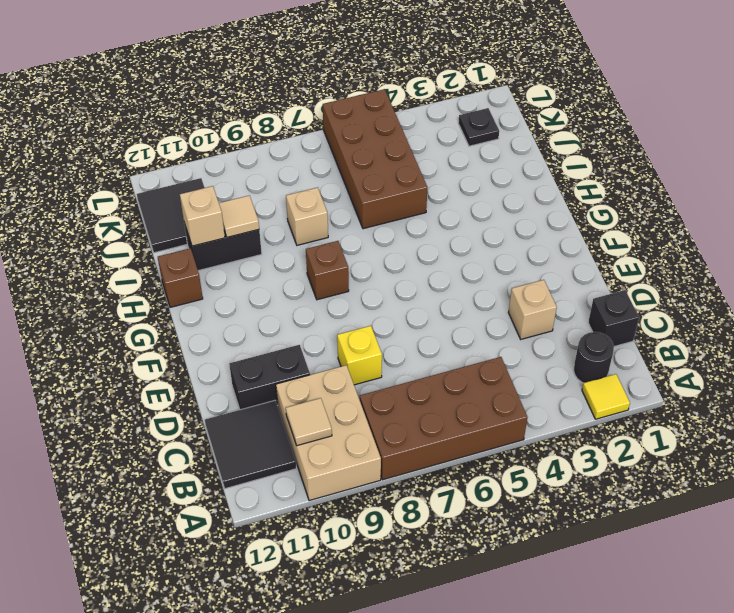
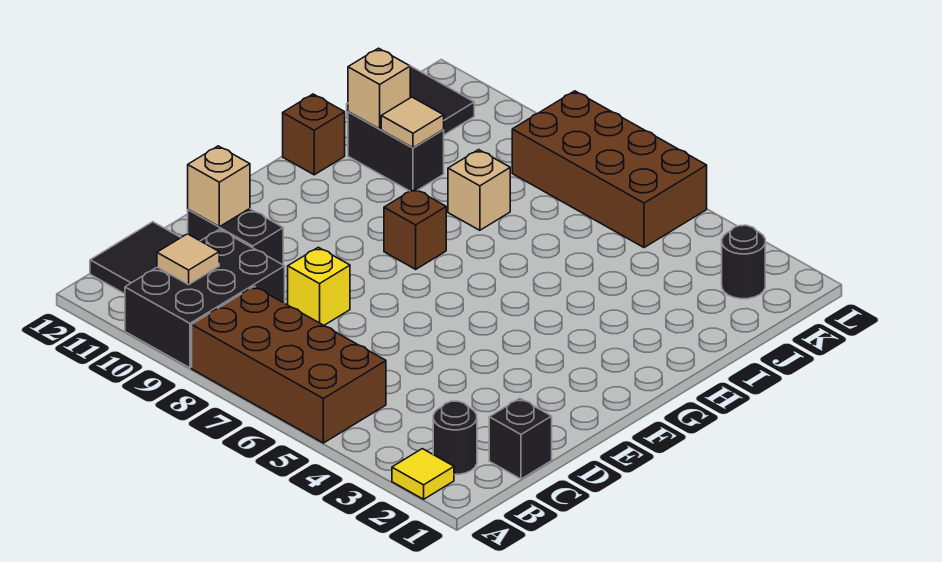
tan brick A9:C10 level 1 -> black brick A9:C10 level 1
tan brick D3 level 1 -> tan brick D11 level 2
brown brick I5:L6 level 1 -> brown brick K5:L8 level 1
black plate K2 level 1 -> black round brick K2 level 1

